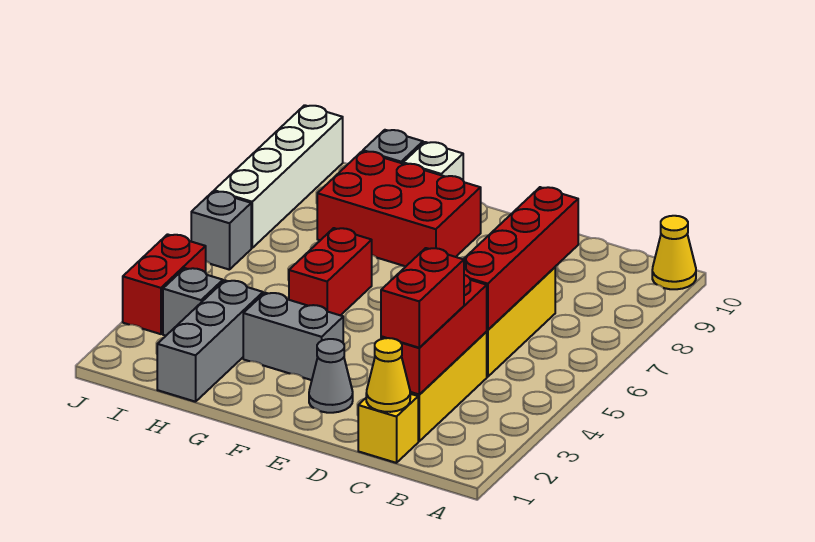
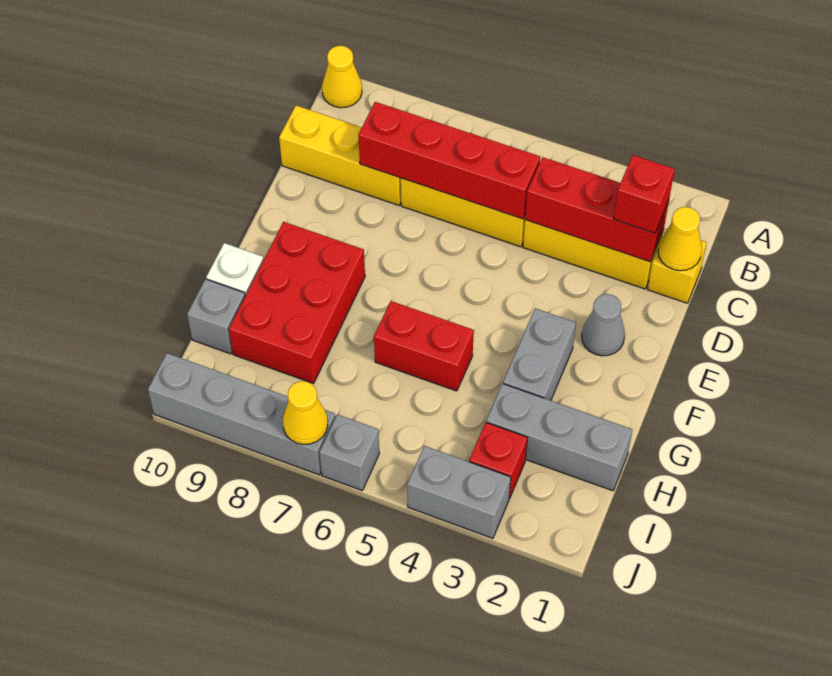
red brick C2:C3 level 3 -> red brick C2 level 3
none -> yellow brick C8:C10 level 1
grey brick I3 level 1 -> red brick I3 level 1
red brick J3:J4 level 1 -> grey brick J3:J4 level 1
white brick J7:J10 level 1 -> grey brick J7:J10 level 1
none -> yellow cone J7 level 2

